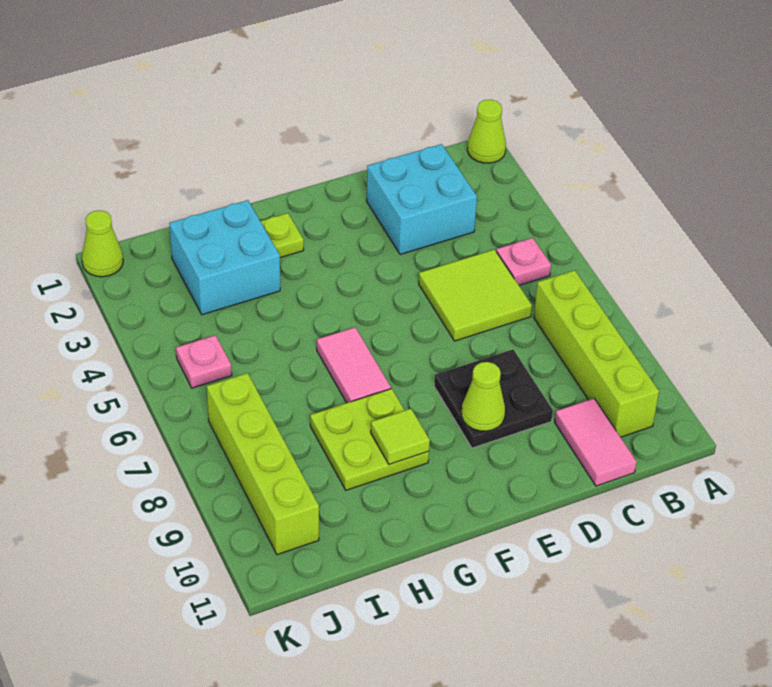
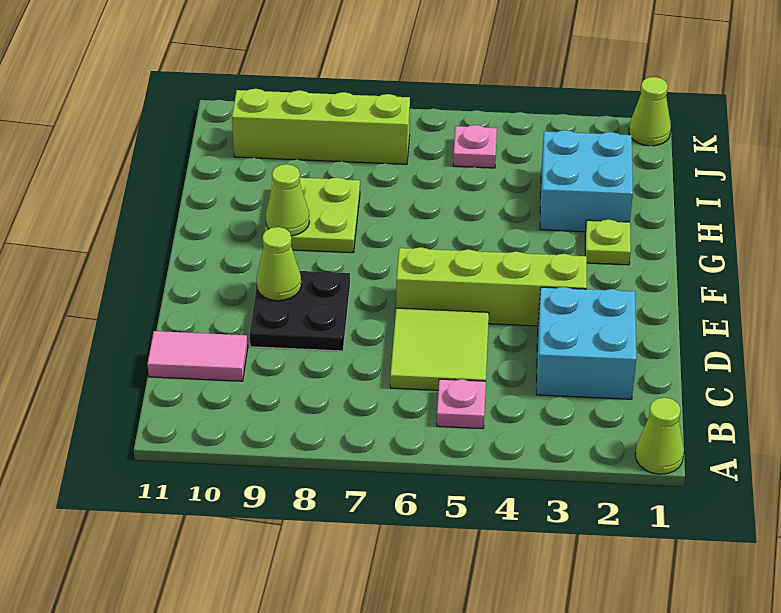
lime brick B7:B10 level 1 -> lime brick E3:E6 level 1
pink tile G6:G7 level 1 -> none
lime tile G9 level 2 -> lime cone G9 level 2

